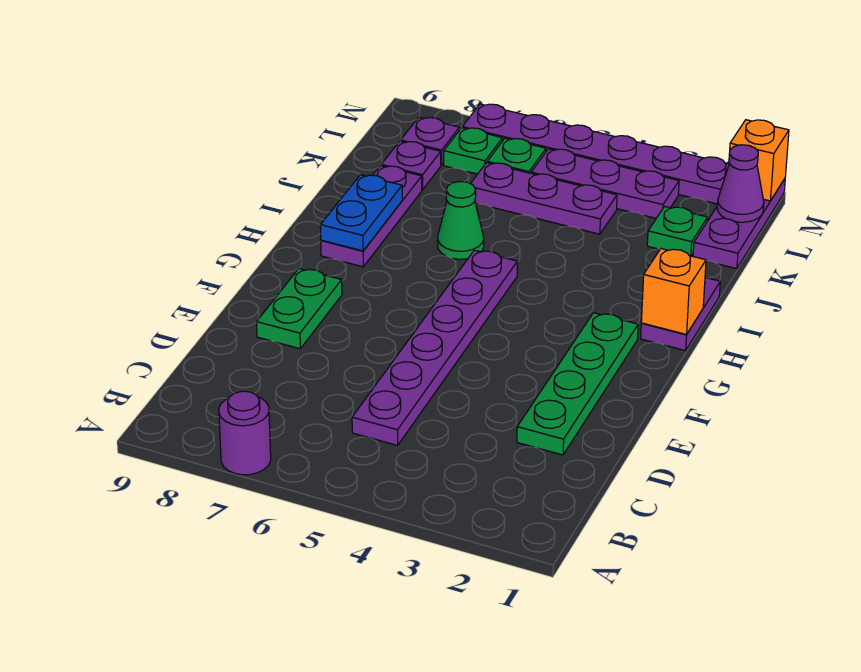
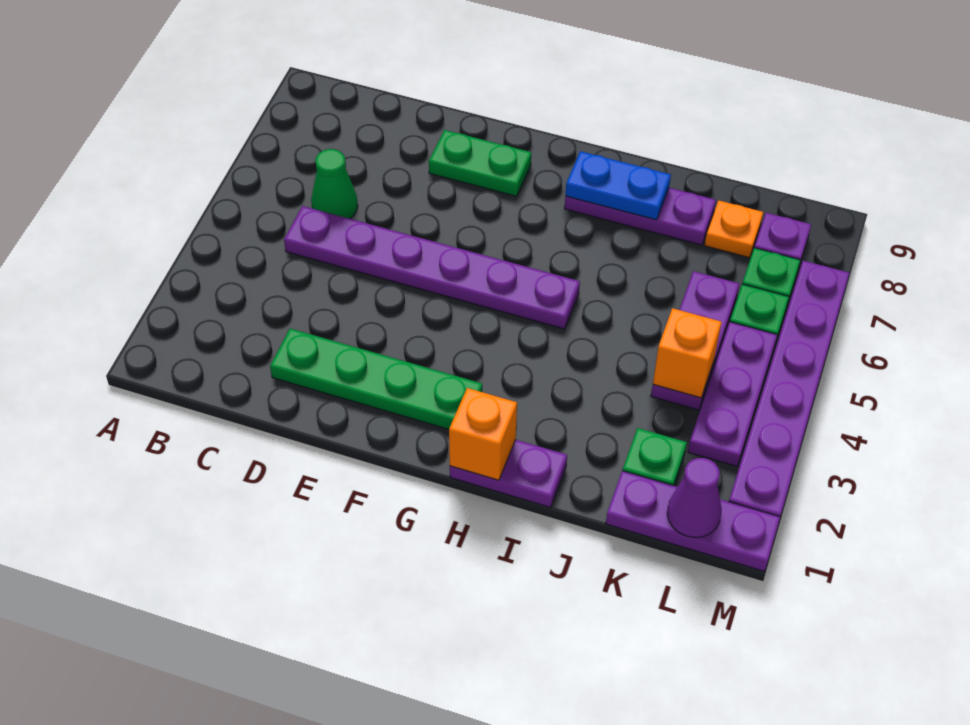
purple round brick A7 level 1 -> none
green cone I6 level 1 -> green cone C6 level 1
purple plate K8 level 1 -> orange plate K8 level 1
orange brick M1 level 2 -> orange brick K4 level 2

